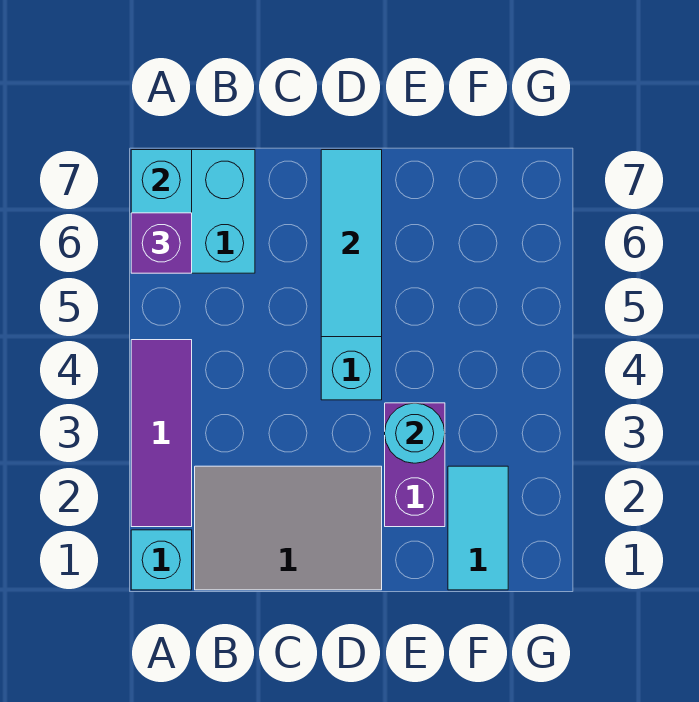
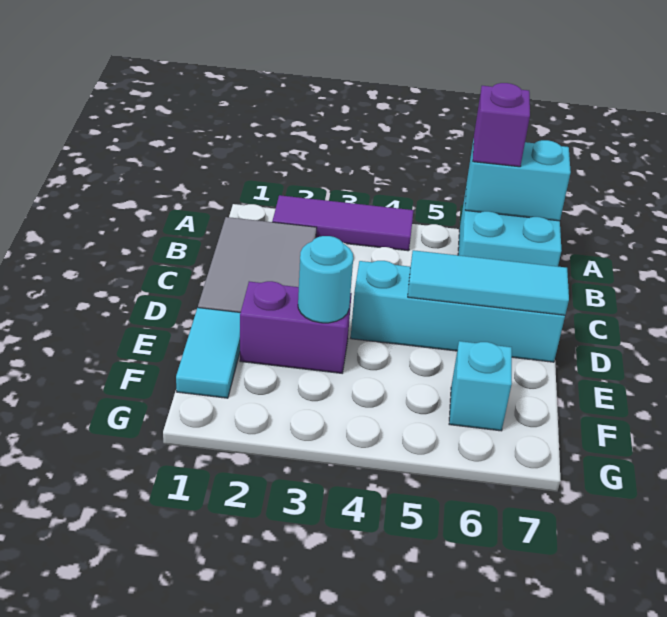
cyan brick A1 level 1 -> cyan brick F6 level 1
cyan tile F1:F2 level 1 -> cyan tile E1:F1 level 1

